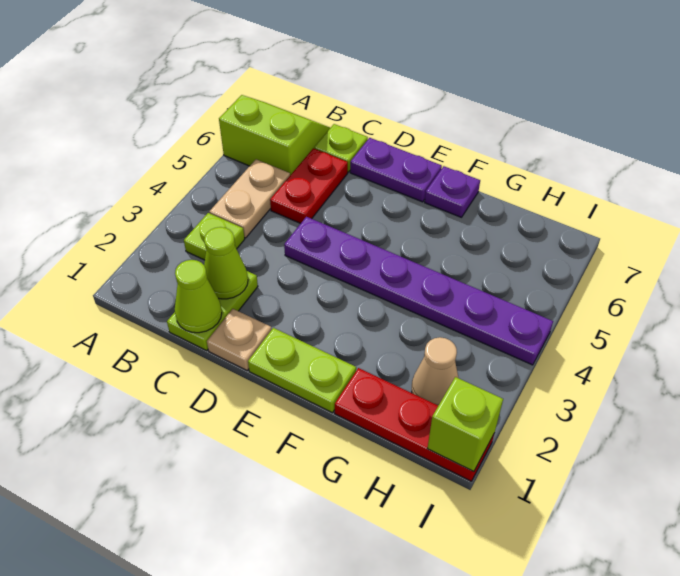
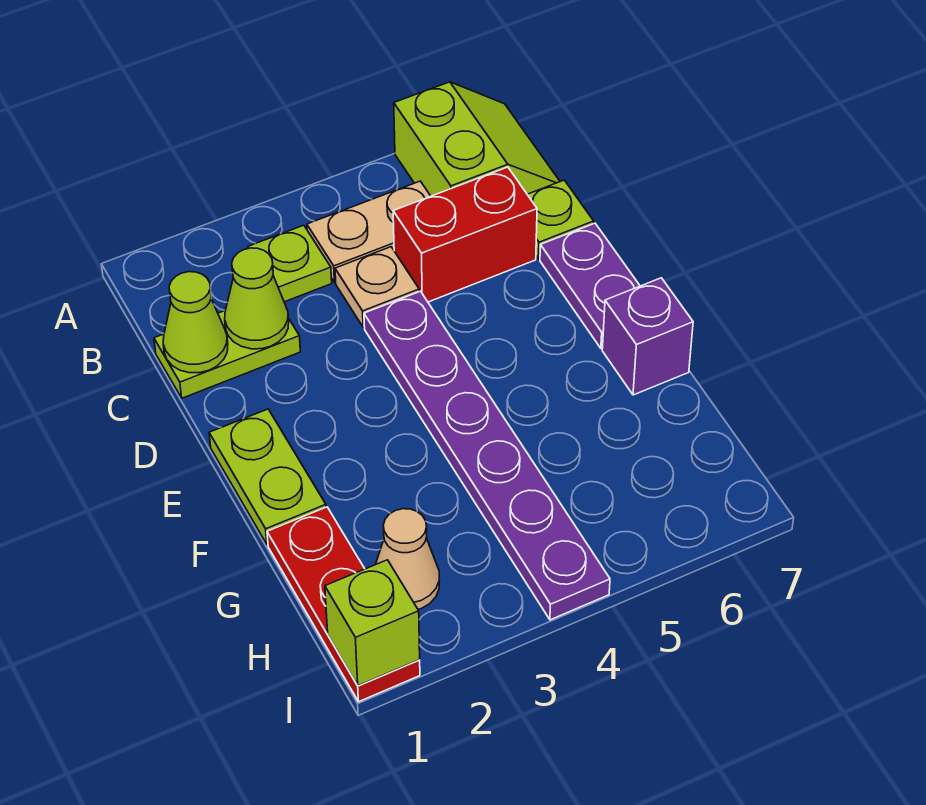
red plate C5:C6 level 1 -> red brick C5:C6 level 1
tan plate D1 level 1 -> tan plate C4 level 1
purple plate F7 level 1 -> purple brick F7 level 1

